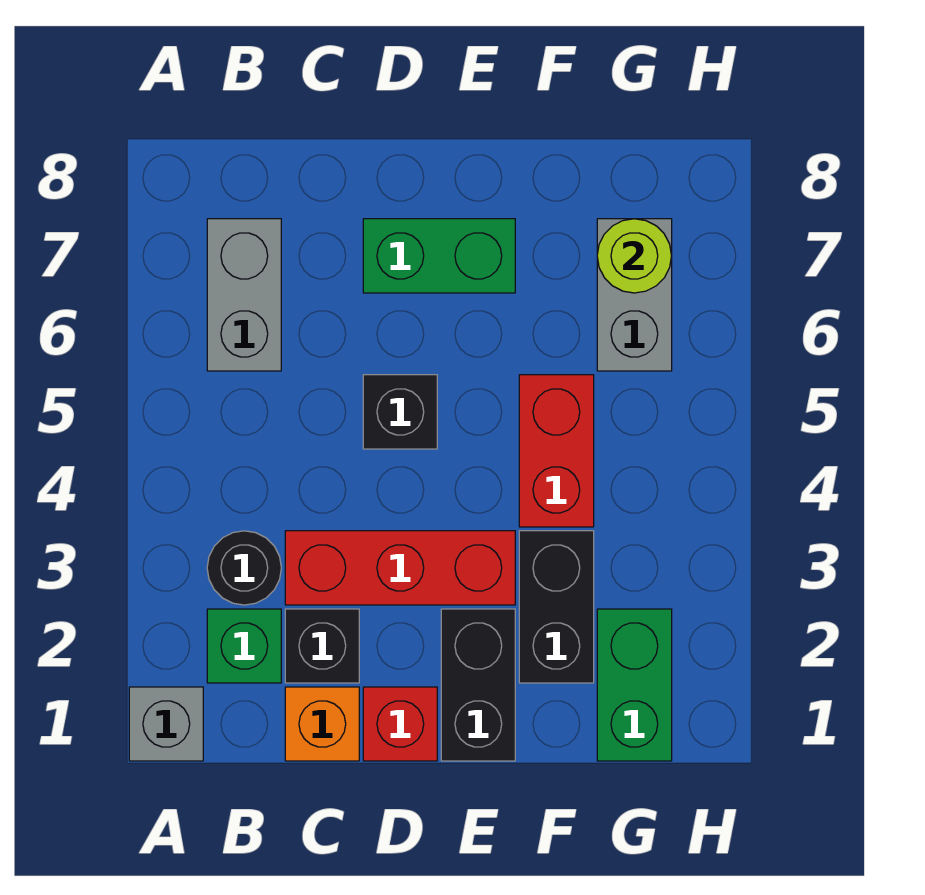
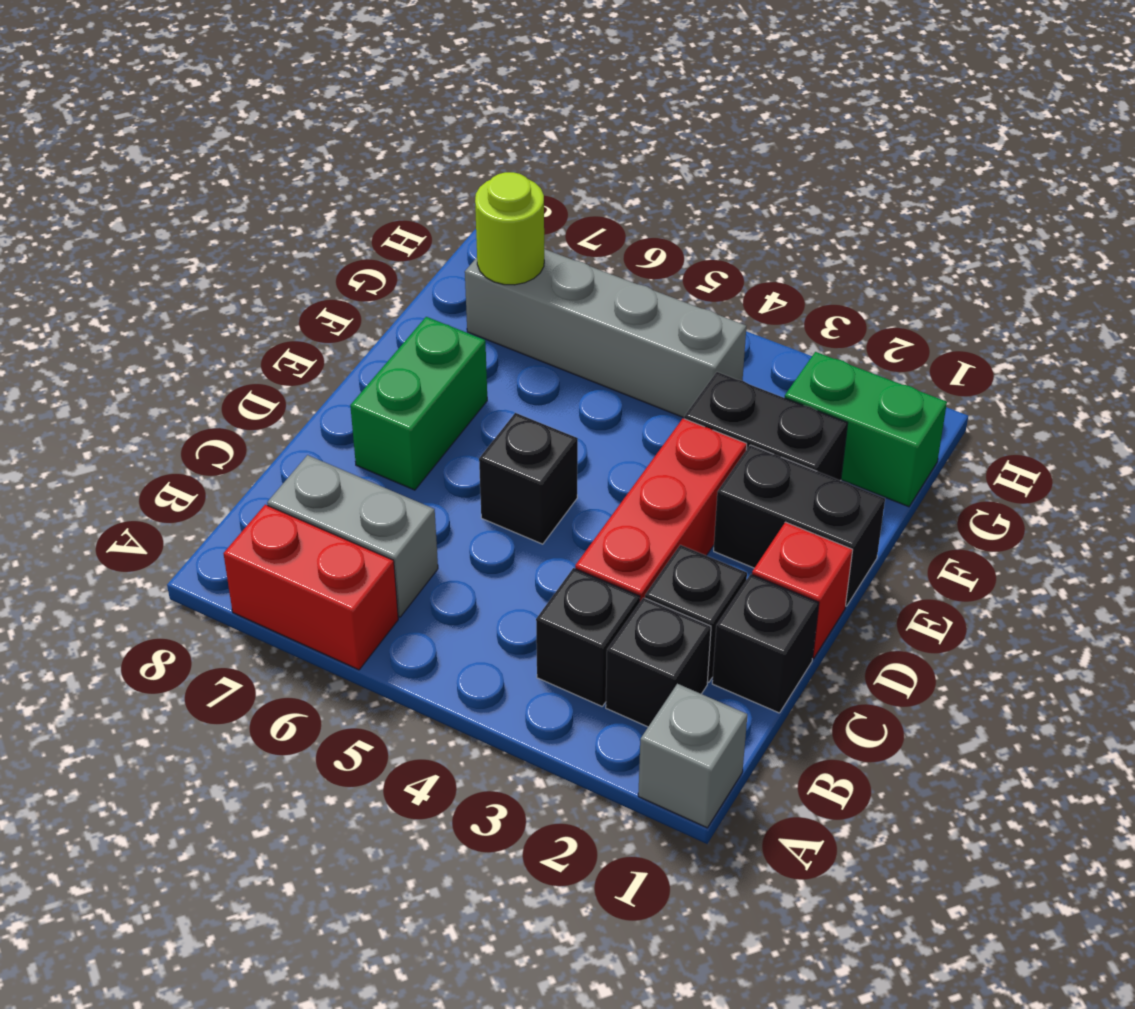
green brick B2 level 1 -> black brick B2 level 1
black round brick B3 level 1 -> black brick B3 level 1
orange brick C1 level 1 -> black brick C1 level 1
red brick F4:F5 level 1 -> red brick A6:A7 level 1
grey brick G6:G7 level 1 -> grey brick G4:G7 level 1

